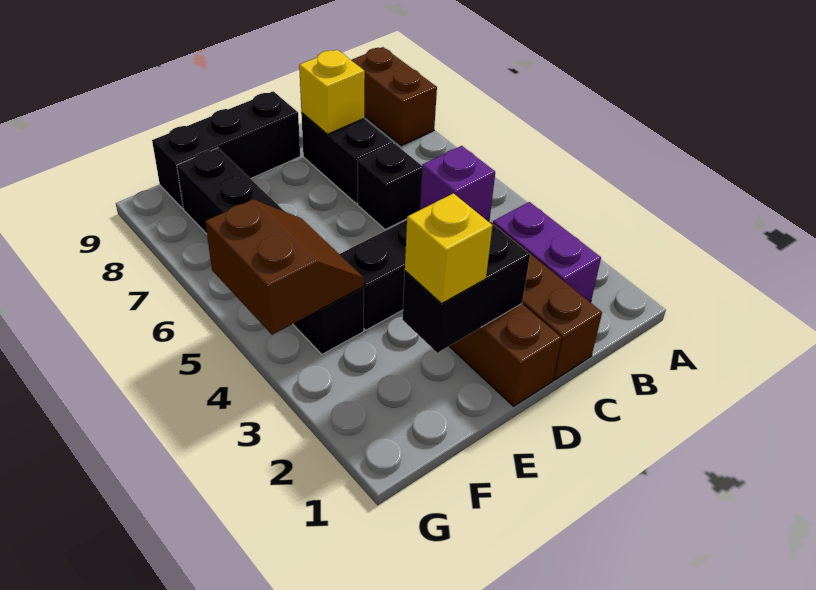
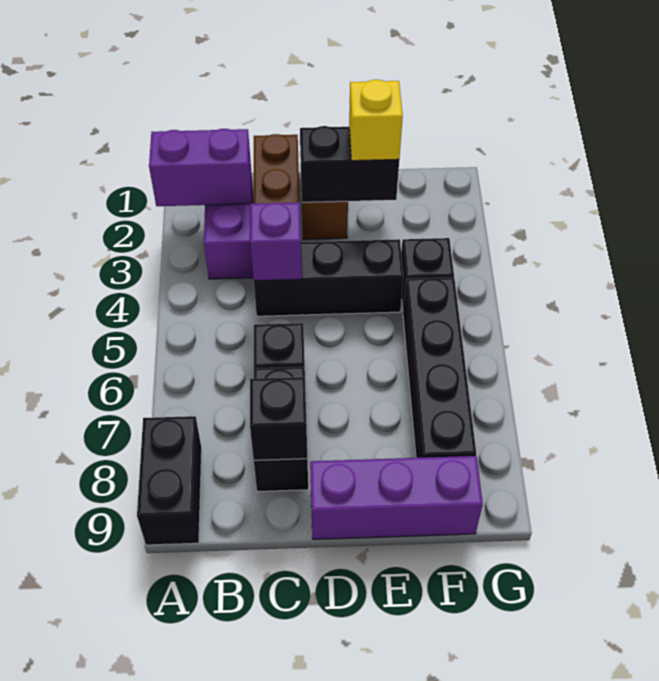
none -> purple brick A2:B2 level 2
brown brick A8:A9 level 1 -> black brick A8:A9 level 1
yellow brick C8 level 2 -> black brick C8 level 2
black brick D9:F9 level 1 -> purple brick D9:F9 level 1
brown slope F4:G5 level 2 top G -> none

